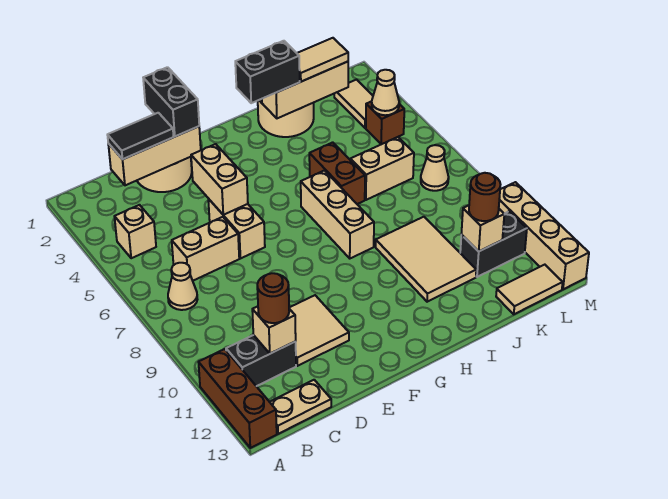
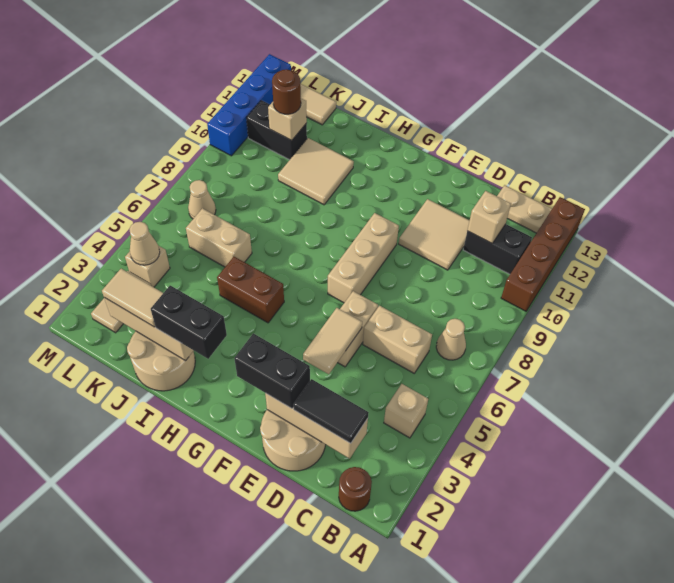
brown brick A11:A13 level 1 -> brown brick A10:A13 level 1
brown round brick C11 level 3 -> brown round brick B1 level 1
black brick E1:E2 level 3 -> black brick E2:F2 level 3
tan brick E4:E5 level 2 -> tan tile E4:E5 level 2
tan brick H6:H8 level 1 -> tan brick F7:F9 level 1
brown brick I5:I6 level 1 -> brown brick H5:I5 level 1
tan tile I9:J11 level 1 -> tan tile I10:J11 level 1
brown brick L4 level 1 -> tan brick L4 level 1
tan brick M10:M13 level 1 -> blue brick M10:M13 level 1

